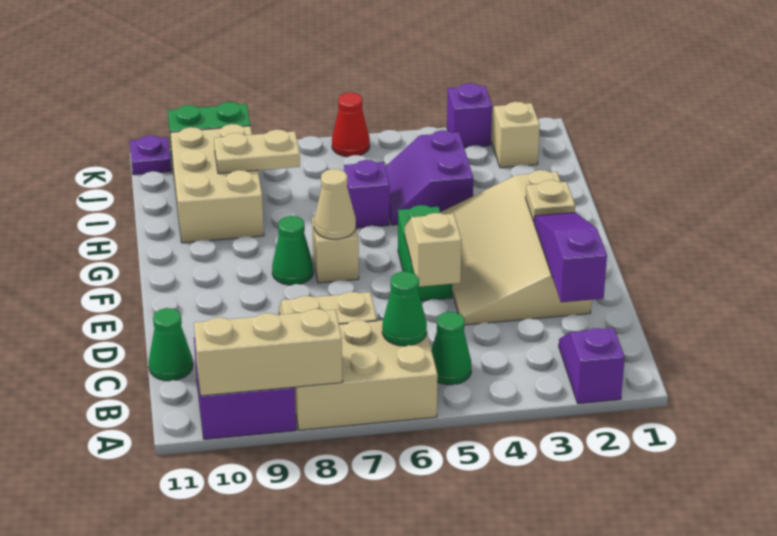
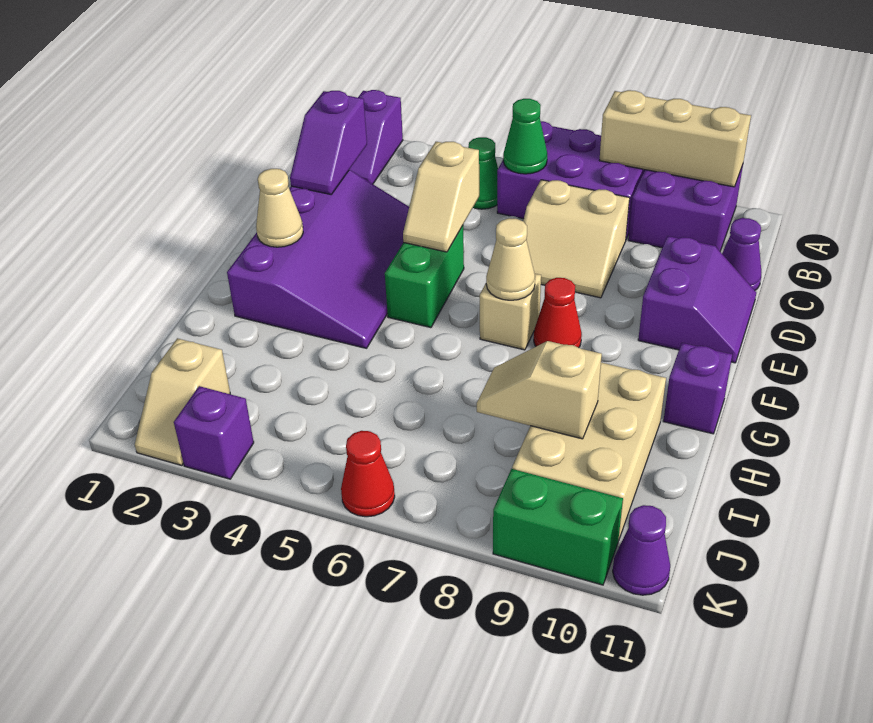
tan brick A6:B8 level 1 -> purple brick A6:B8 level 1
purple slope C2:E2 level 2 top C -> purple slope C2:D2 level 2 top C
green cone C11 level 1 -> purple cone C11 level 1
tan slope D2:G4 level 1 top 2 -> purple slope D2:G4 level 1 top 2
tan plate F2 level 2 -> tan cone F2 level 2
green cone F8 level 1 -> red cone F8 level 1
purple slope H4:I5 level 1 top 4 -> purple slope D10:E11 level 1 top 10
purple brick H6 level 1 -> purple brick G11 level 1
tan plate I8:I9 level 2 -> tan slope I8:I9 level 2 top 9
purple plate K11 level 1 -> purple cone K11 level 1

